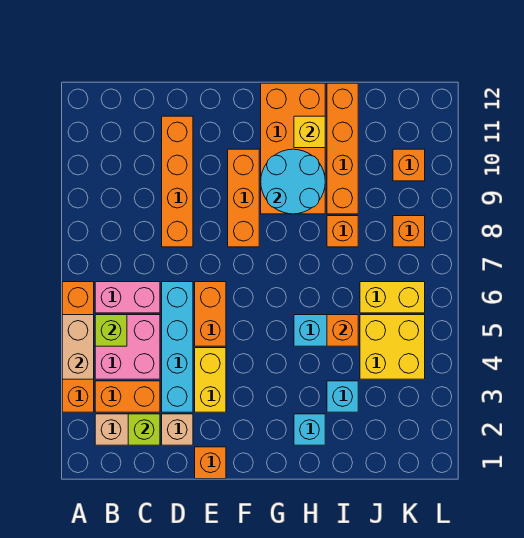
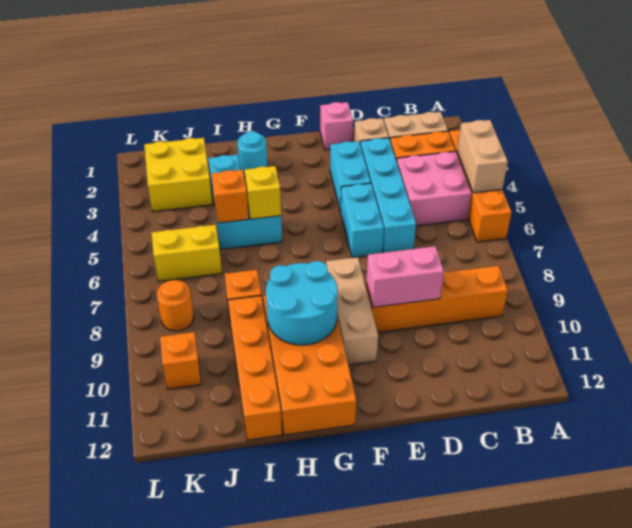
lime brick B5 level 2 -> none
pink brick B6:C6 level 1 -> pink brick D9:E9 level 2
lime brick C2 level 2 -> none
orange brick D8:D11 level 1 -> orange brick B9:E9 level 1
orange brick E1 level 1 -> pink brick E1 level 1
yellow brick E3:E4 level 1 -> cyan brick E3:E4 level 1
orange brick E5:E6 level 1 -> cyan brick E5:E6 level 1
orange brick F8:F10 level 1 -> tan brick F8:F10 level 1
cyan brick H2 level 1 -> cyan round brick H2 level 1
yellow brick H11 level 2 -> yellow brick H5 level 2
yellow brick J4:K5 level 1 -> yellow brick J2:K3 level 1
orange brick K8 level 1 -> orange round brick K8 level 1

